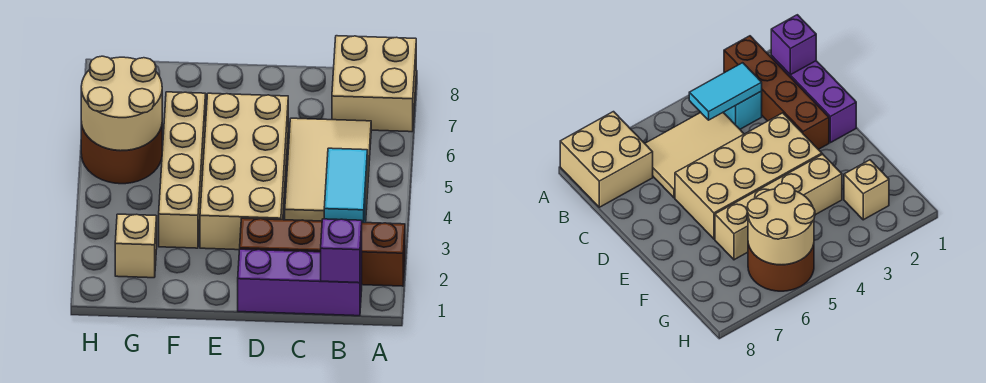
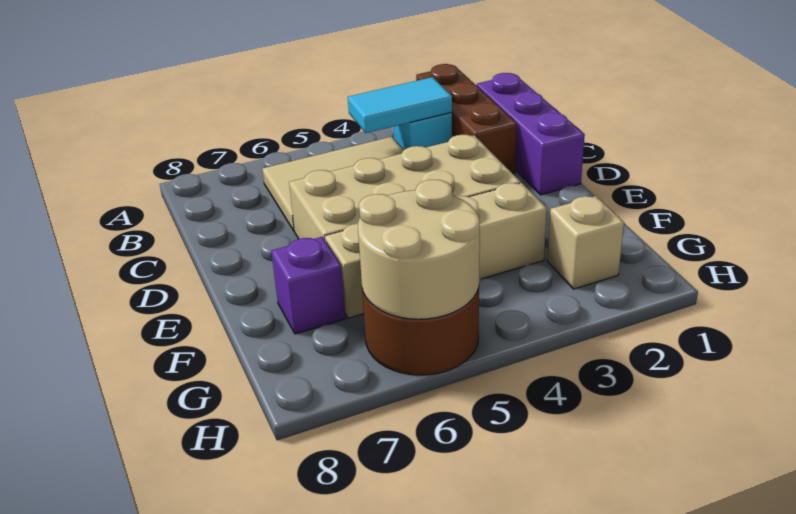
brown brick A2:D2 level 1 -> brown brick A2:C2 level 1
tan brick A7:B8 level 1 -> none
purple brick B1 level 2 -> purple brick F7 level 1

